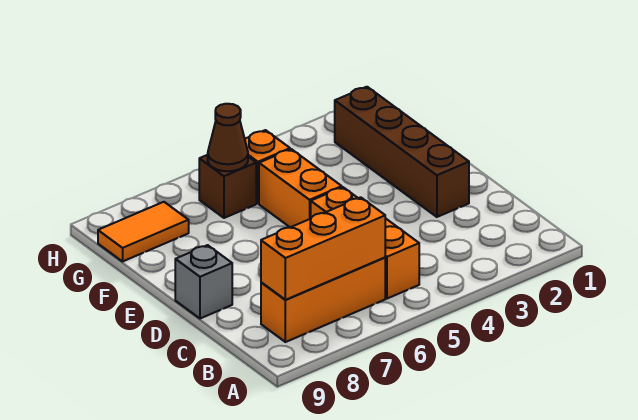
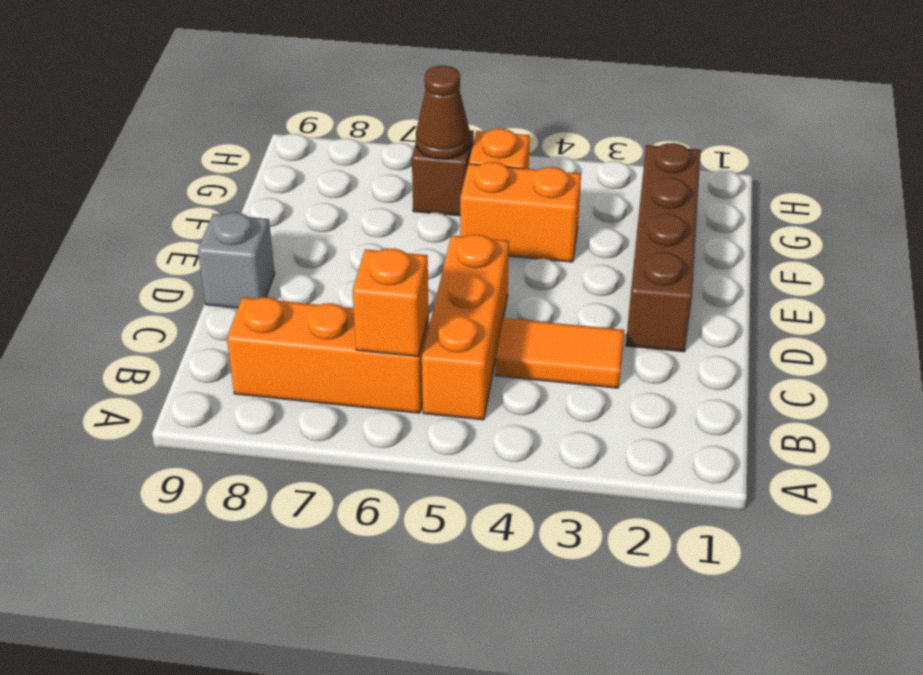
orange brick B6:B8 level 2 -> orange brick B6 level 2
orange brick E5:F5 level 1 -> orange brick F4:F5 level 1
orange tile G8:G9 level 1 -> orange tile C3:C4 level 1

